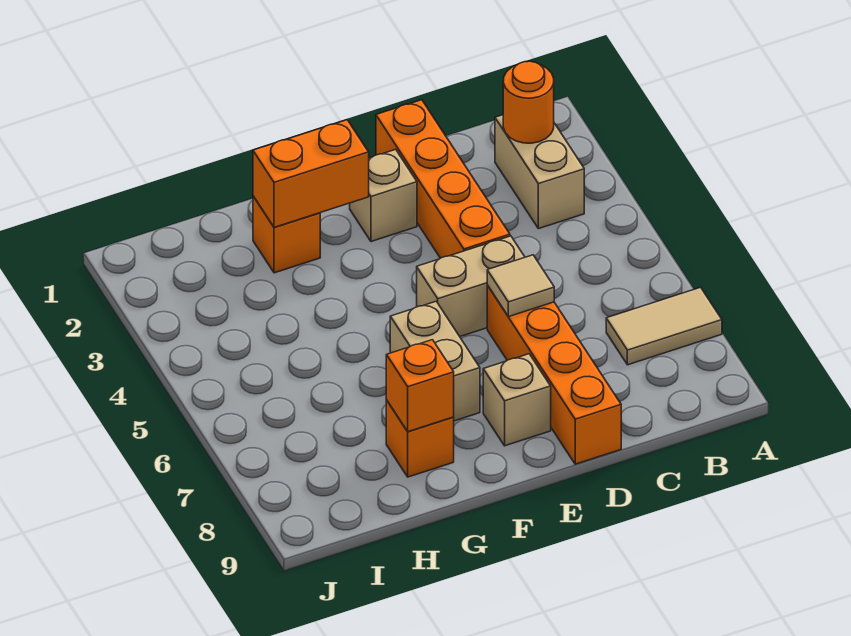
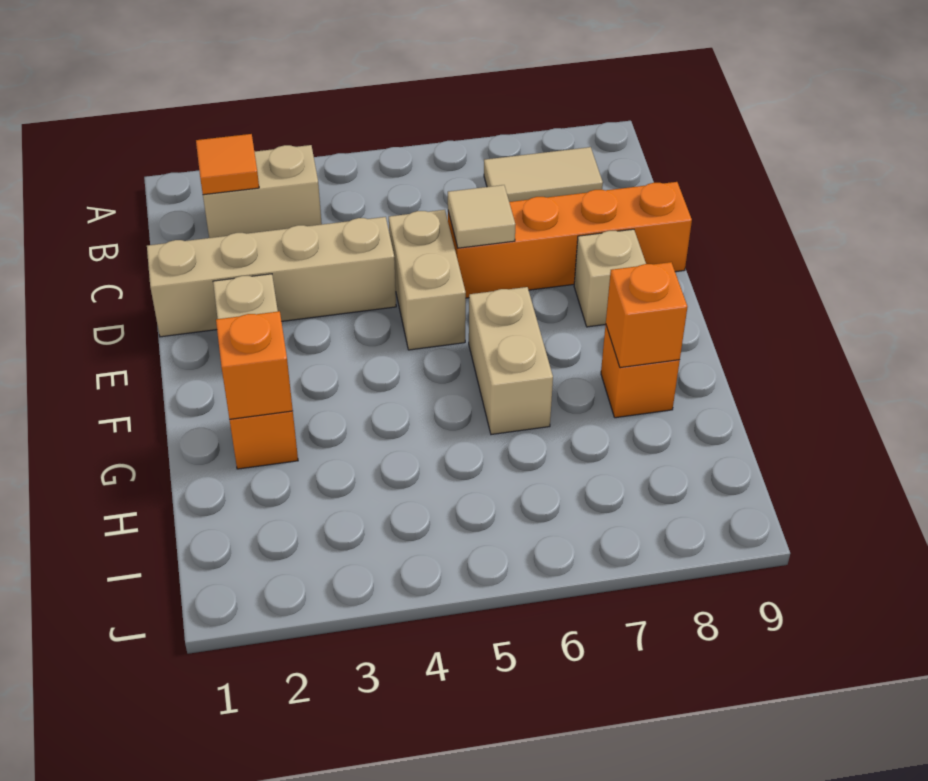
tan tile A7:B7 level 1 -> tan tile B7:B8 level 1
orange round brick B2 level 2 -> orange tile B2 level 2
orange brick D1:D4 level 1 -> tan brick D1:D4 level 1
orange brick F2:G2 level 2 -> orange brick G2 level 2
tan brick F6:F7 level 1 -> tan brick F6:G6 level 1

